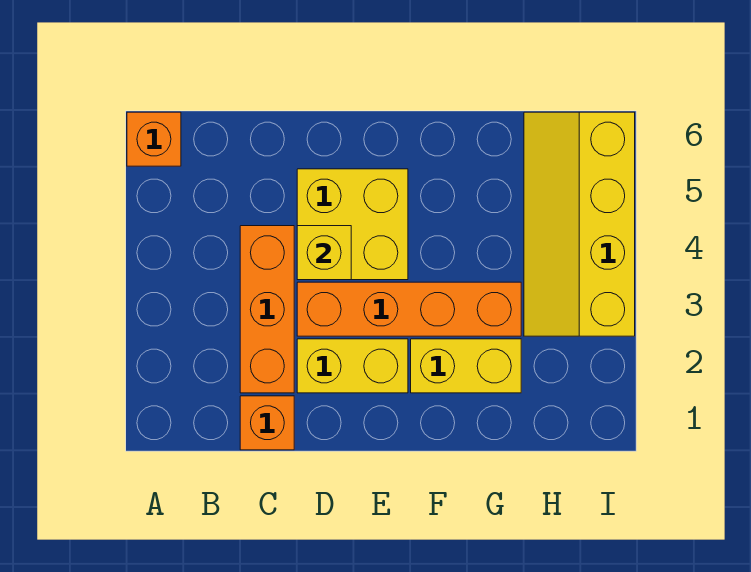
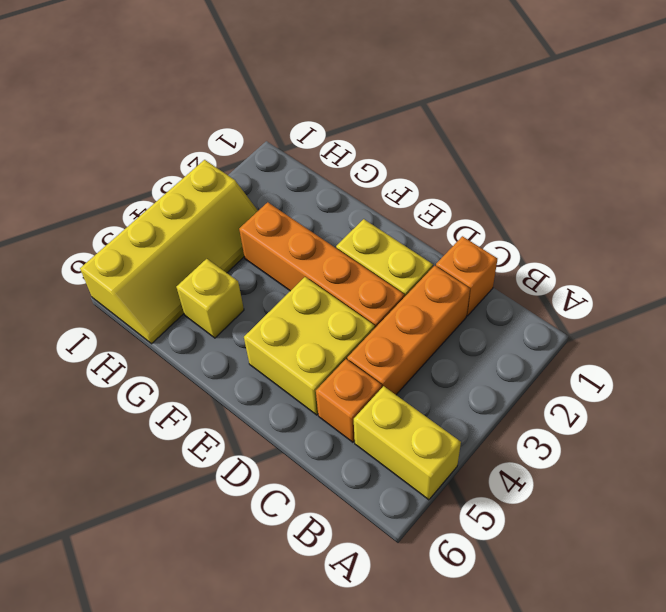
orange brick A6 level 1 -> orange brick C5 level 1
yellow brick D4 level 2 -> yellow brick G5 level 1
yellow brick F2:G2 level 1 -> yellow brick A5:B5 level 1

